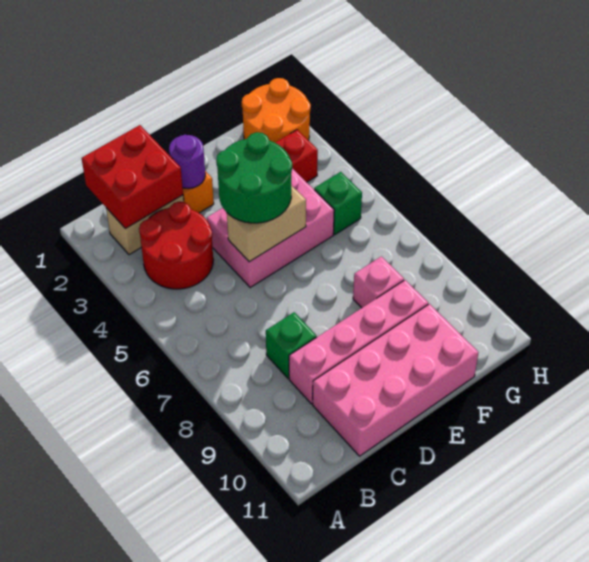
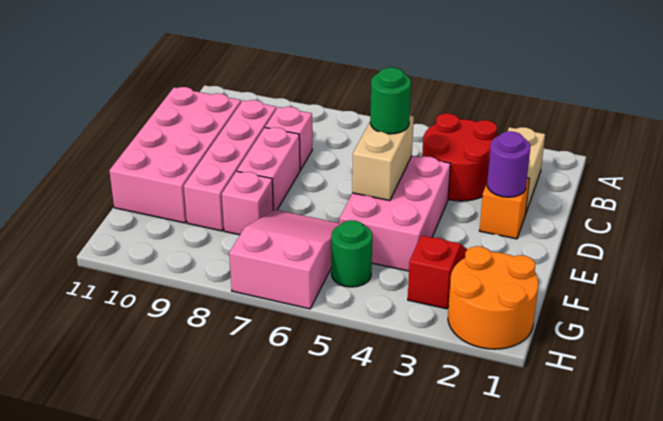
red brick B1:C2 level 2 -> none
green brick C8 level 1 -> pink brick C8 level 1
green round brick D4:E5 level 3 -> green round brick D5 level 3
none -> pink brick D8:E8 level 1
none -> pink slope F6:H7 level 1 top H
green brick G5 level 1 -> green round brick G5 level 1

